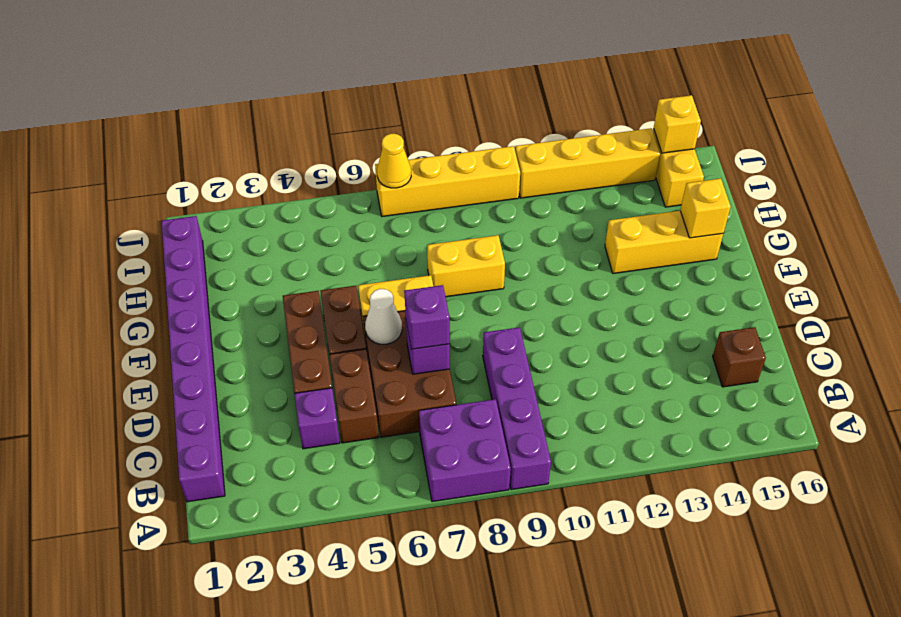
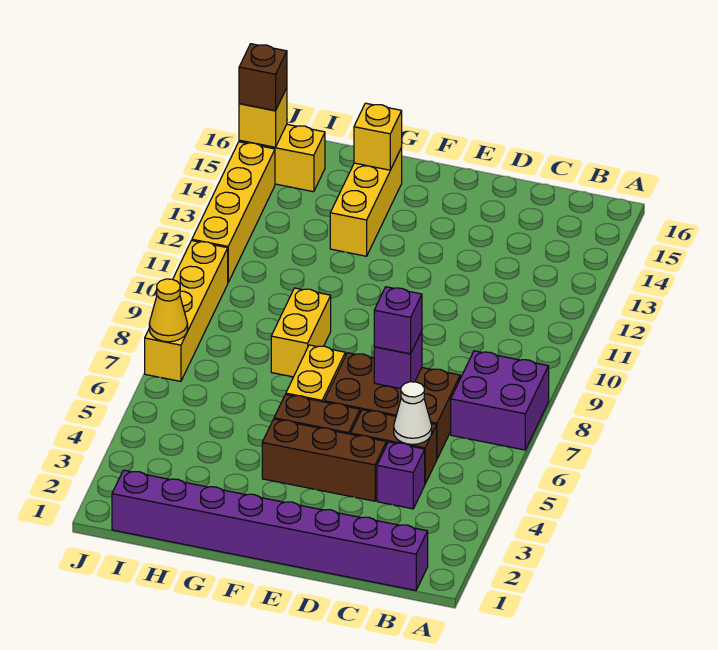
purple brick A9:D9 level 1 -> none
brown brick C15 level 1 -> brown brick J15 level 3
white cone E6 level 2 -> white cone C5 level 2

